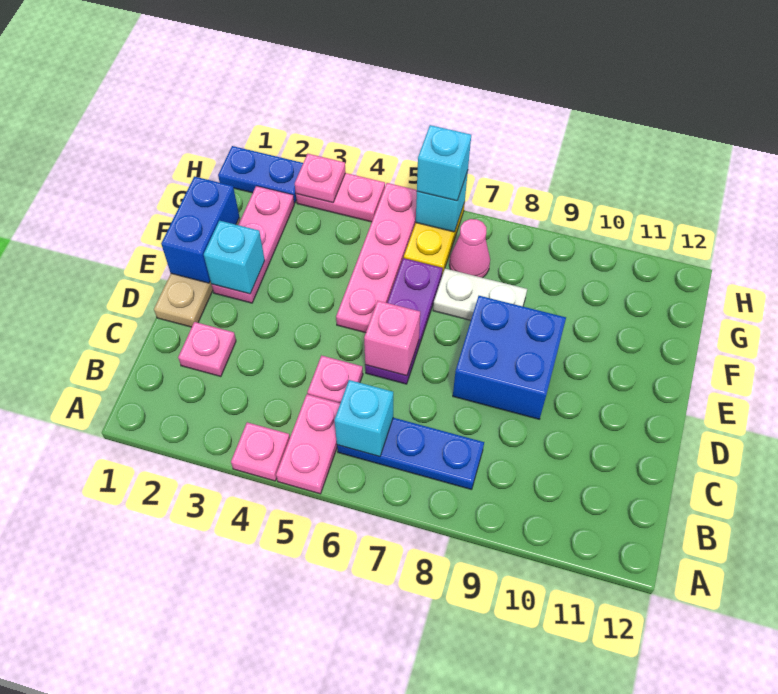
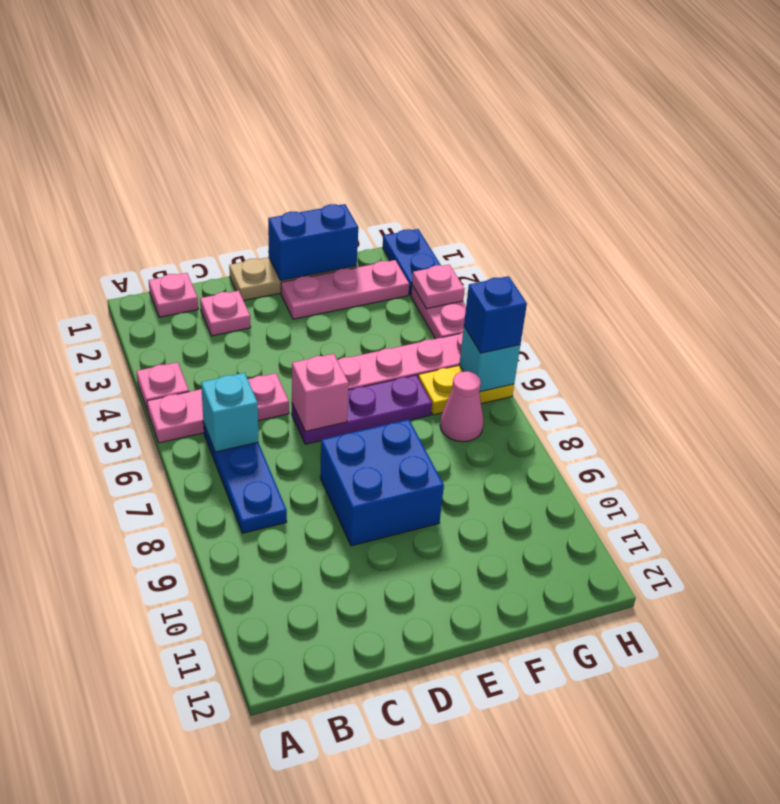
none -> pink plate B1 level 1
cyan brick E2 level 2 -> none
white plate F7:F8 level 1 -> none
cyan brick H6 level 3 -> blue brick H6 level 3

